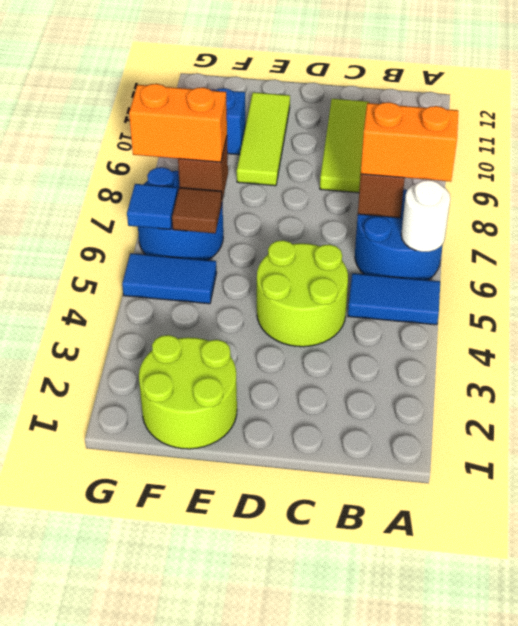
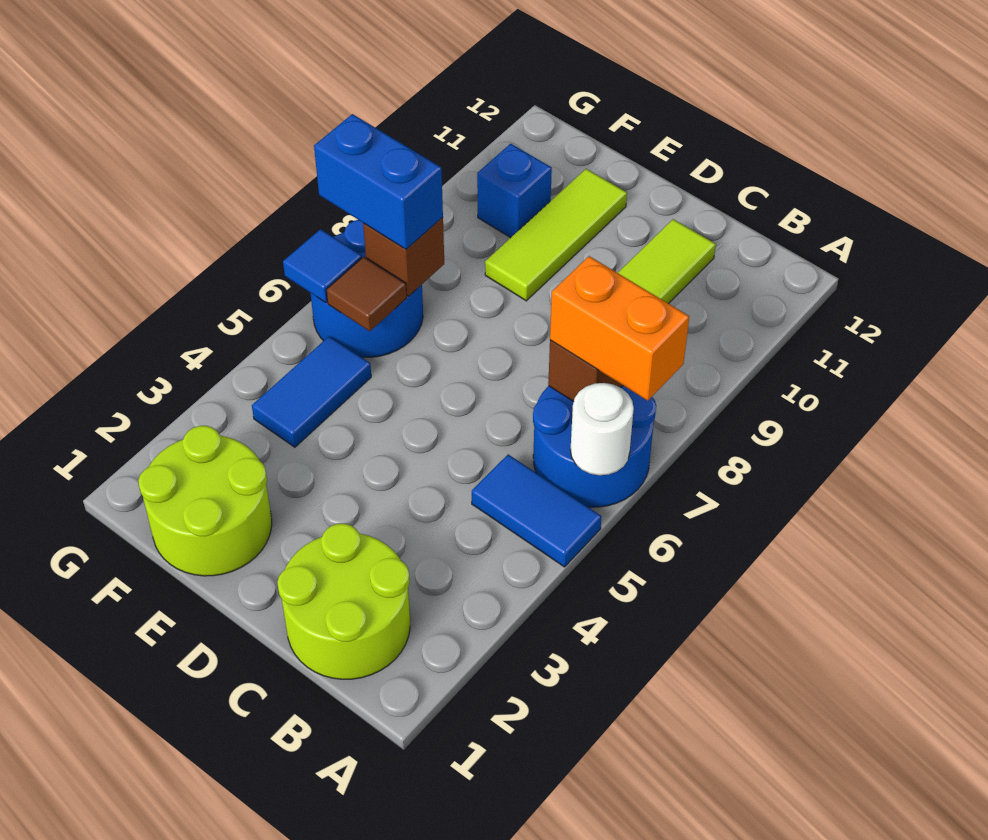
lime round brick C4:D5 level 1 -> lime round brick B1:C2 level 1
blue tile F5:G5 level 1 -> blue tile F4:F5 level 1
orange brick F7:G7 level 3 -> blue brick F7:G7 level 3

